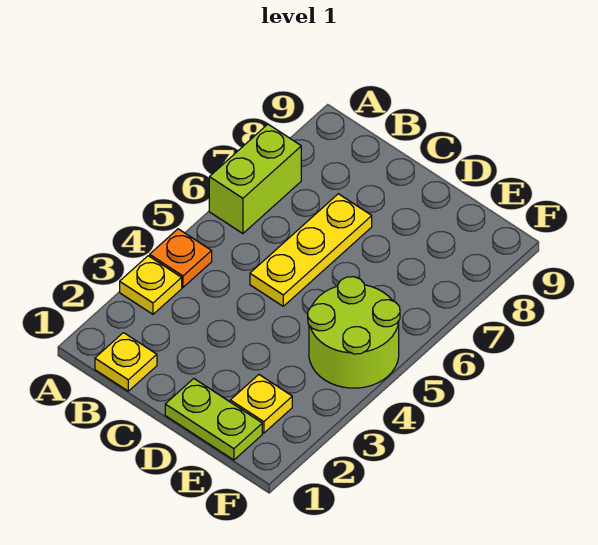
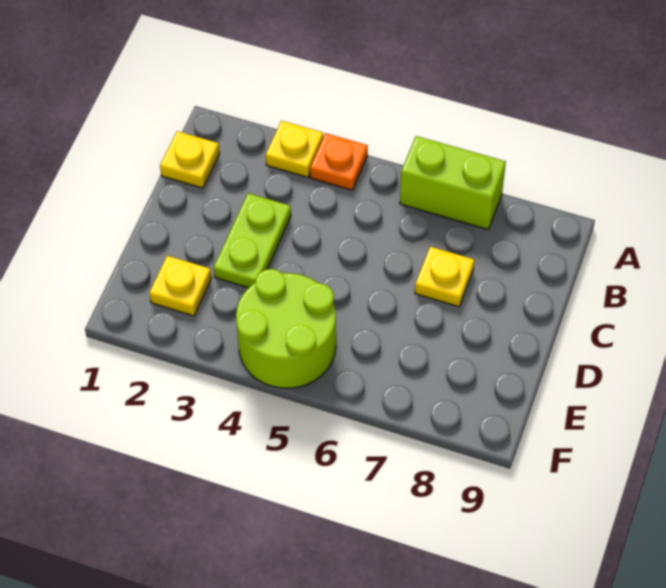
yellow plate C5:C7 level 1 -> yellow plate C7 level 1
lime plate D1:E1 level 1 -> lime plate C3:D3 level 1

